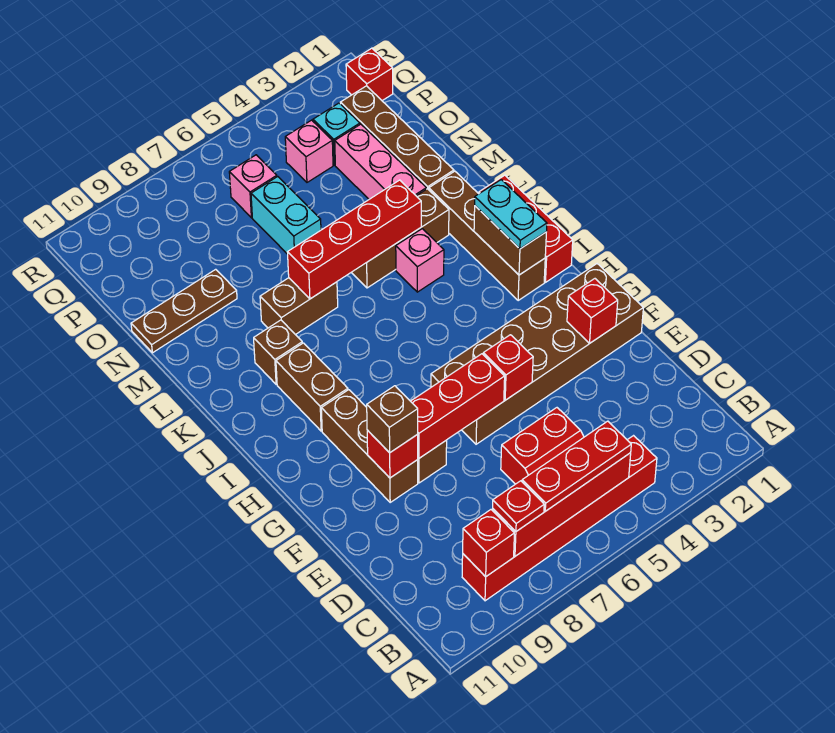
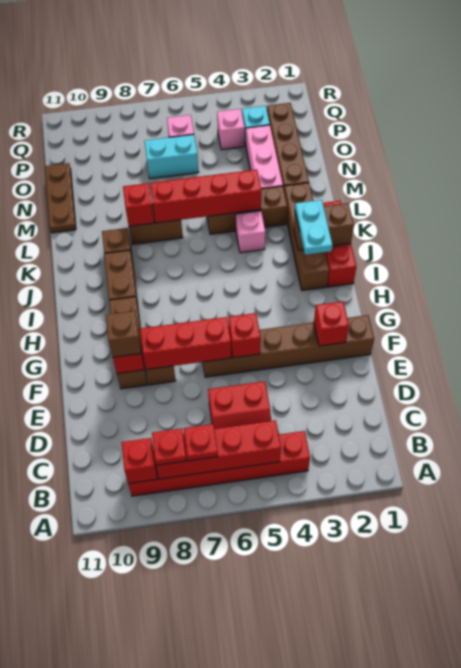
red plate B5:B7 level 3 -> red plate B7 level 3
brown brick F1:G6 level 1 -> brown brick F1:F6 level 1
brown brick I2:J2 level 2 -> brown brick J1:J2 level 2
cyan brick N6:O6 level 1 -> cyan brick O6:O7 level 1
brown plate N9:N11 level 1 -> brown plate M11:O11 level 1
red brick Q1 level 1 -> red brick L8 level 2

